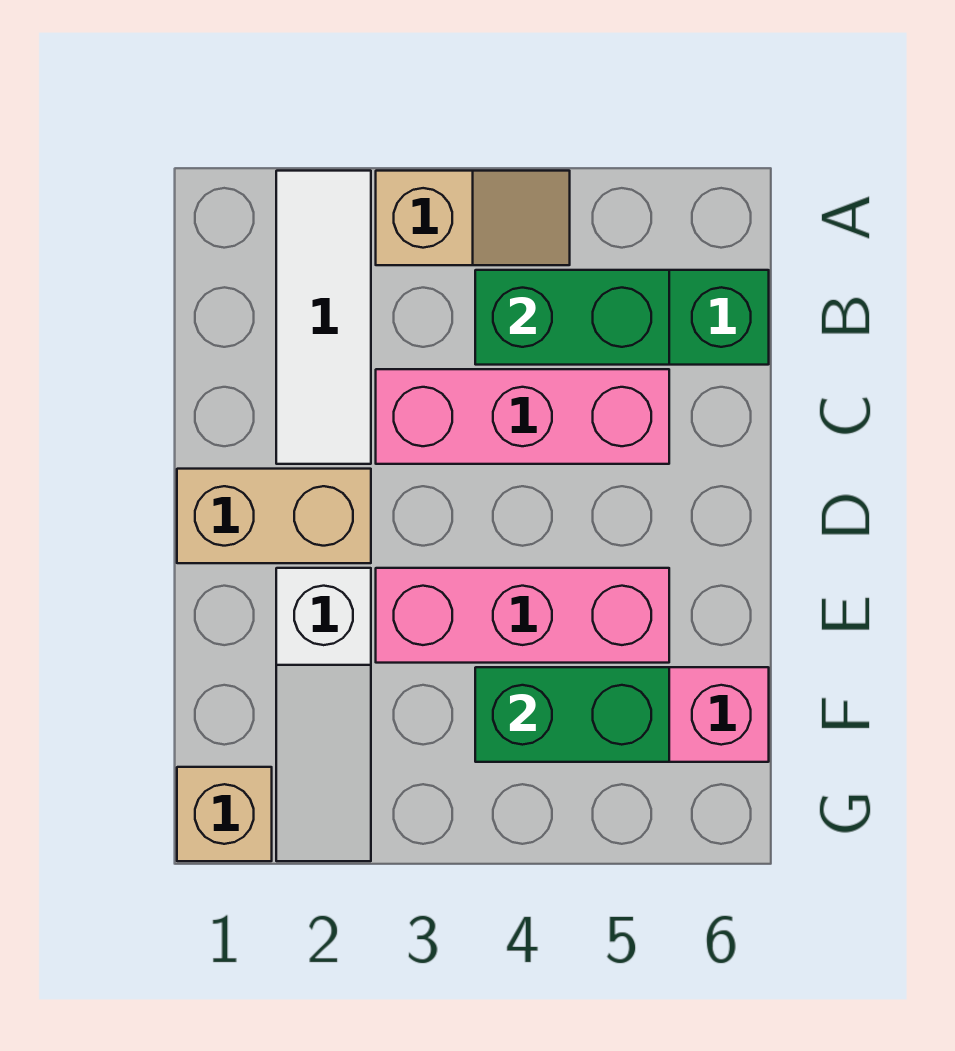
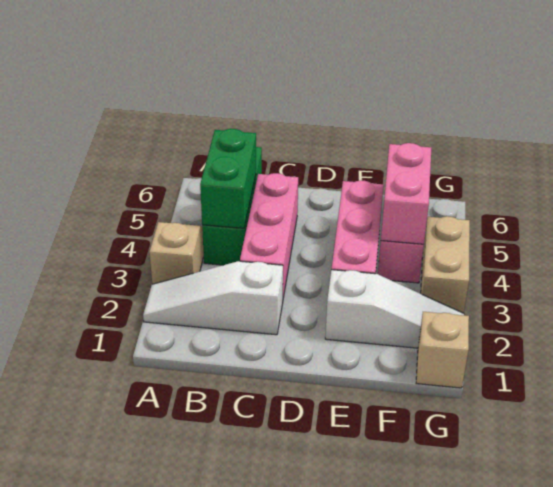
white tile A2:C2 level 1 -> white slope A2:C2 level 1 top C
tan brick D1:D2 level 1 -> tan brick G3:G4 level 1
green brick F4:F5 level 2 -> pink brick F4:F5 level 2

